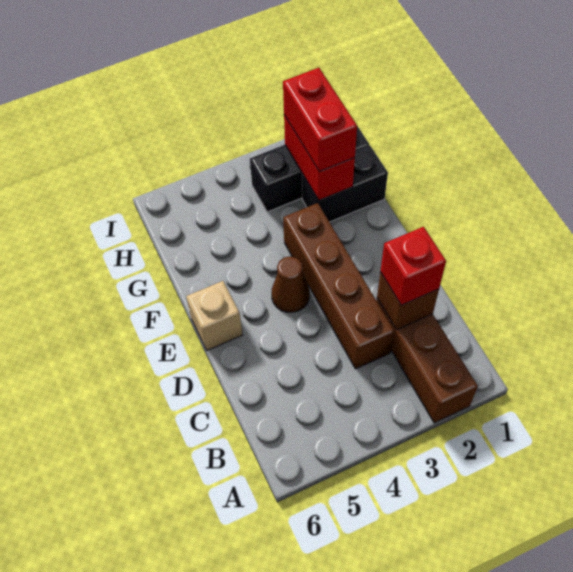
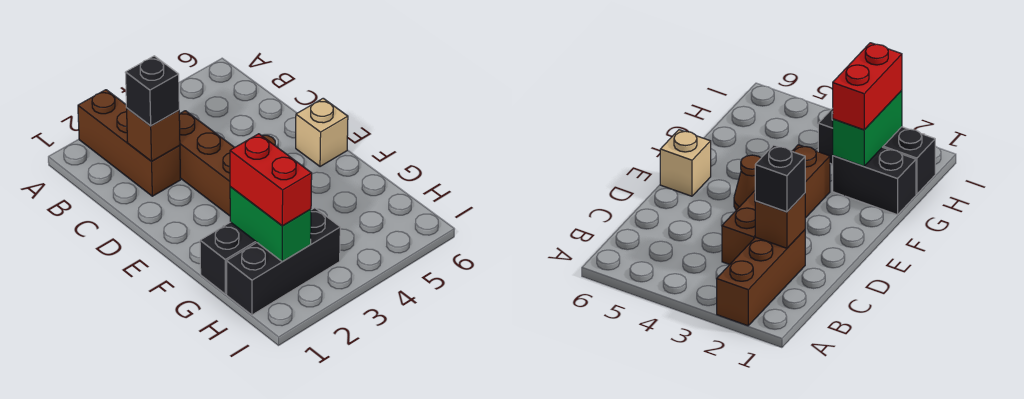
red brick C2 level 3 -> black brick C2 level 3
red brick G2:H2 level 2 -> green brick G2:H2 level 2

